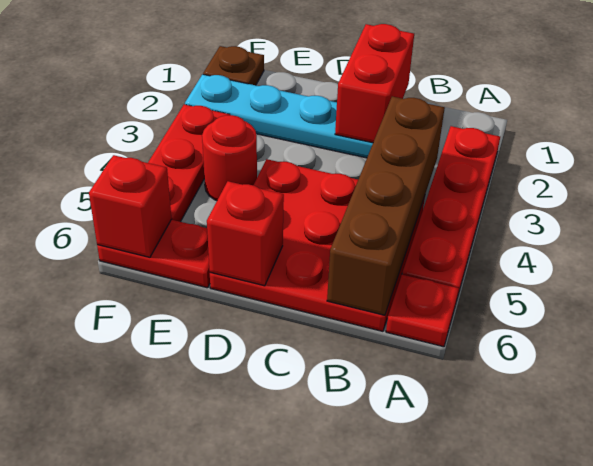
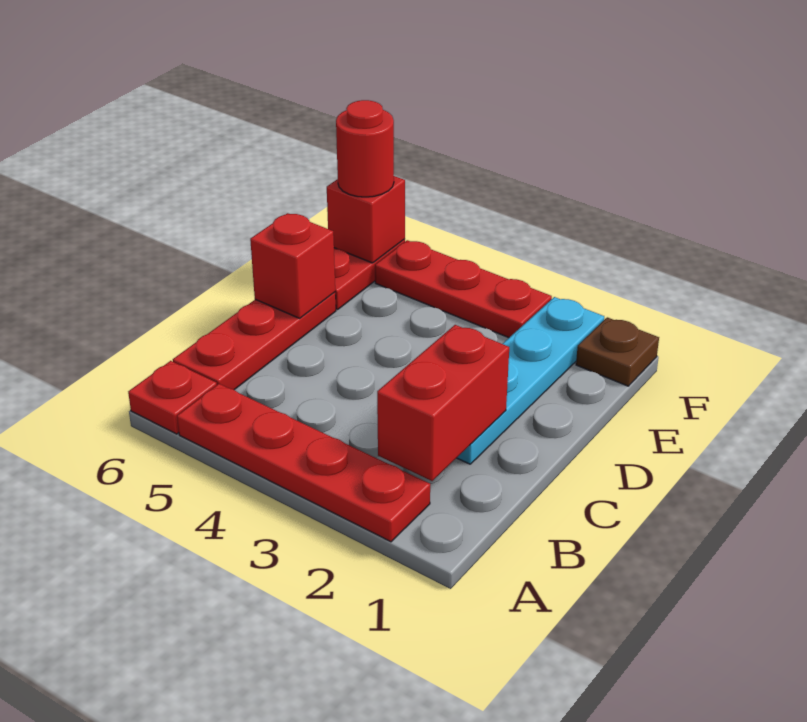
brown brick B3:B6 level 2 -> none
red plate B4:D6 level 1 -> red plate B6:D6 level 1
red brick C1:C2 level 2 -> red brick B2:C2 level 2
red round brick E4 level 1 -> red round brick F6 level 3

